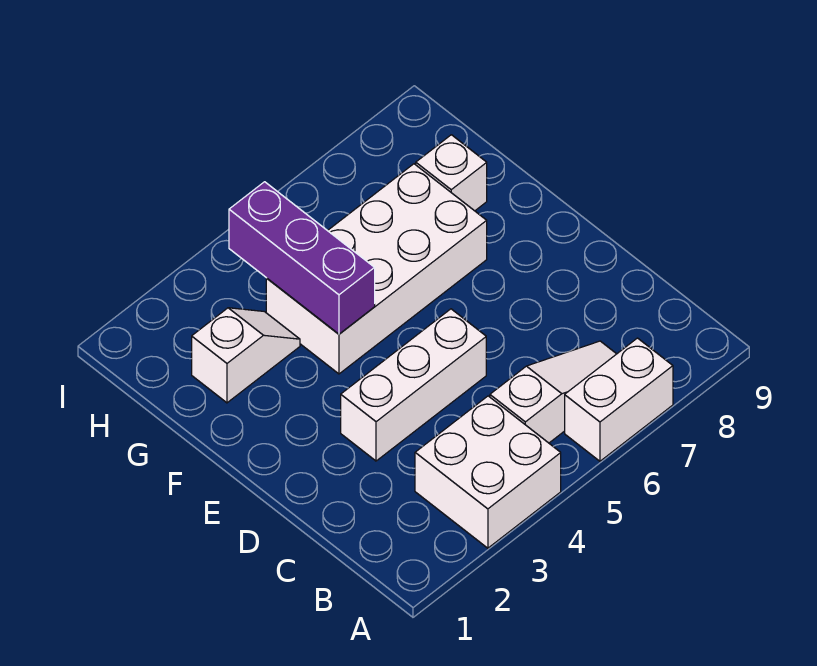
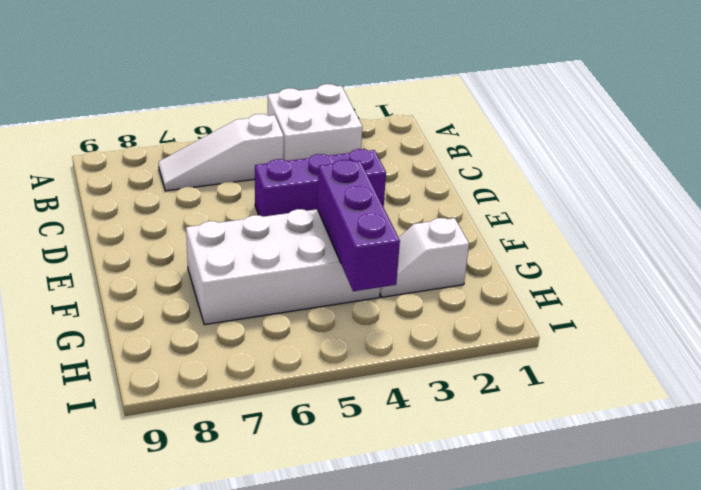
white brick A6:A7 level 1 -> none
white brick D3:D5 level 1 -> purple brick D3:D5 level 1
white brick G8 level 1 -> none

